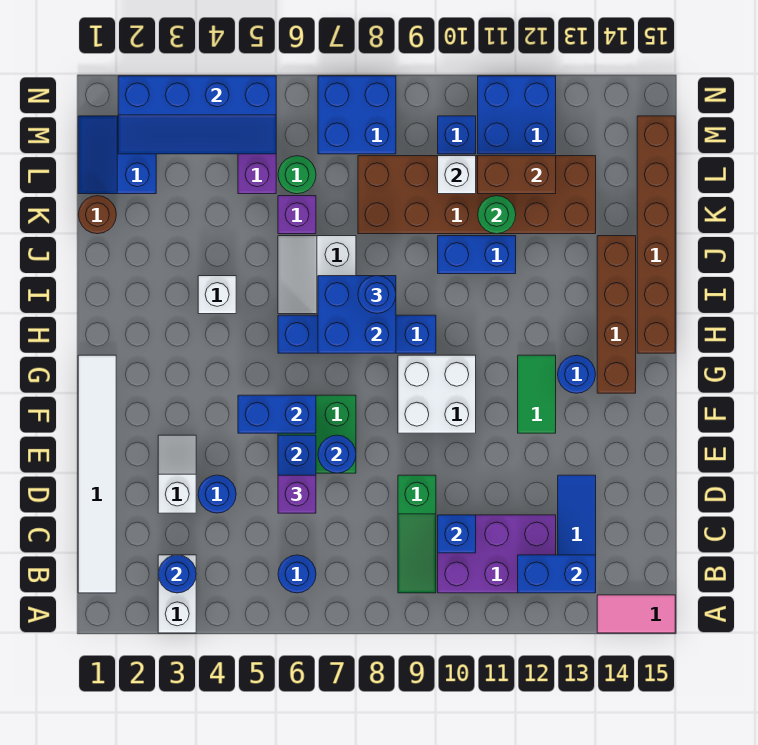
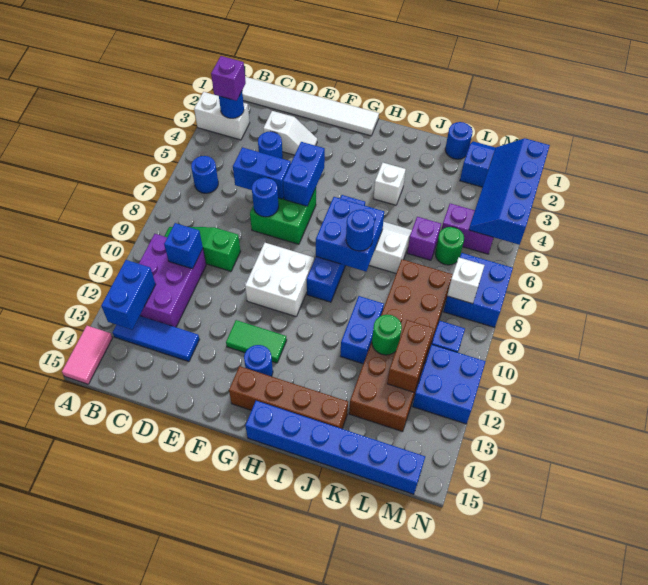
purple brick D6 level 3 -> purple brick B3 level 3
brown brick H15:M15 level 1 -> blue brick H15:M15 level 1
brown round brick K1 level 1 -> blue round brick K1 level 1
white brick L10 level 2 -> white brick M8 level 2

